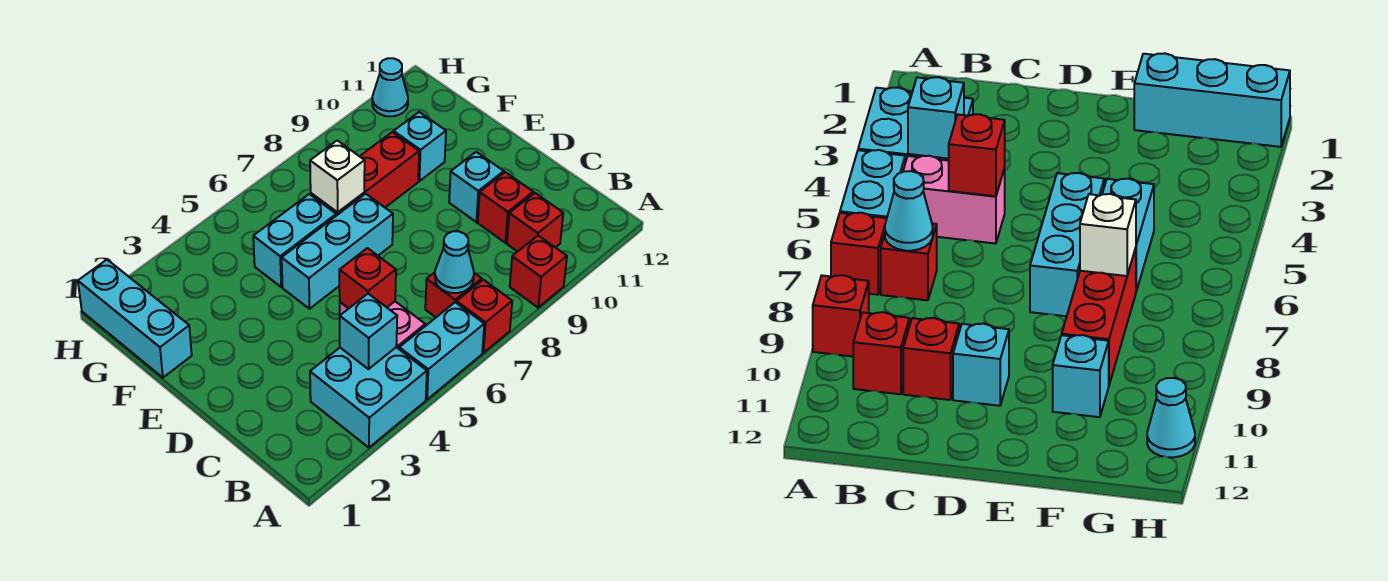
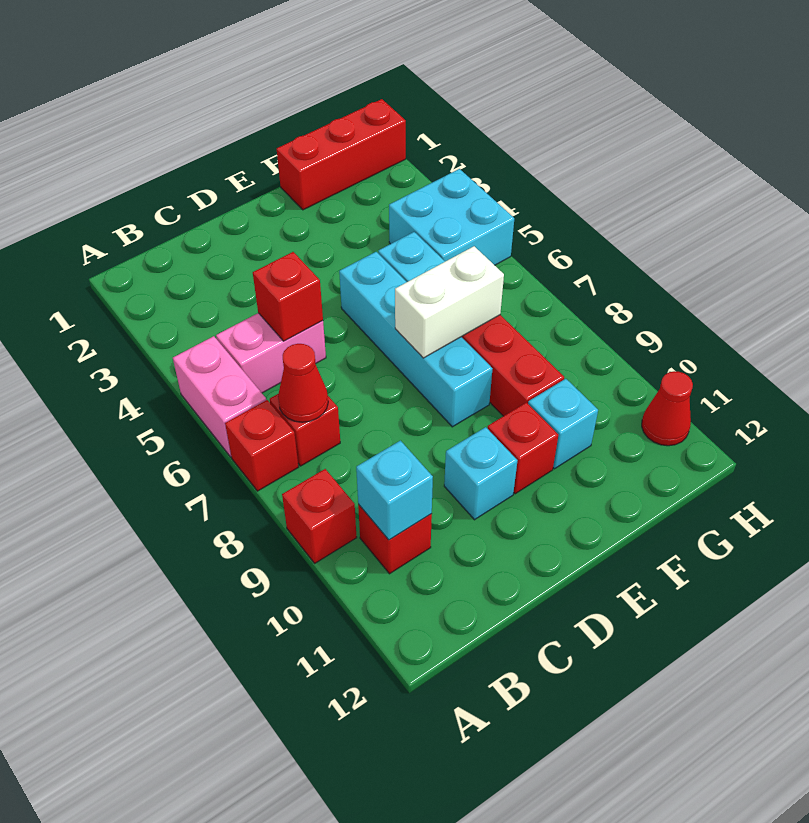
cyan brick A3:B4 level 1 -> cyan brick G4:H5 level 1
cyan brick A5:A6 level 1 -> pink brick A5:A6 level 1
cyan brick B4 level 2 -> cyan brick B10 level 2
cyan cone B7 level 2 -> red cone B7 level 2
red brick C10 level 1 -> red brick E10 level 1
cyan brick E5:E7 level 1 -> cyan brick E5:E8 level 1
cyan brick F1:H1 level 1 -> red brick F1:H1 level 1
white brick F7 level 2 -> white brick E7:F7 level 2
cyan cone H11 level 1 -> red cone H11 level 1

